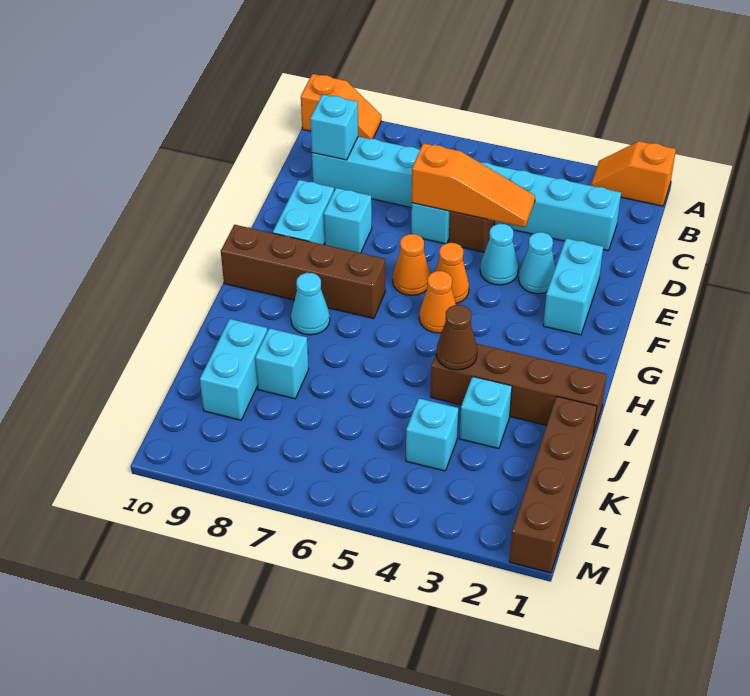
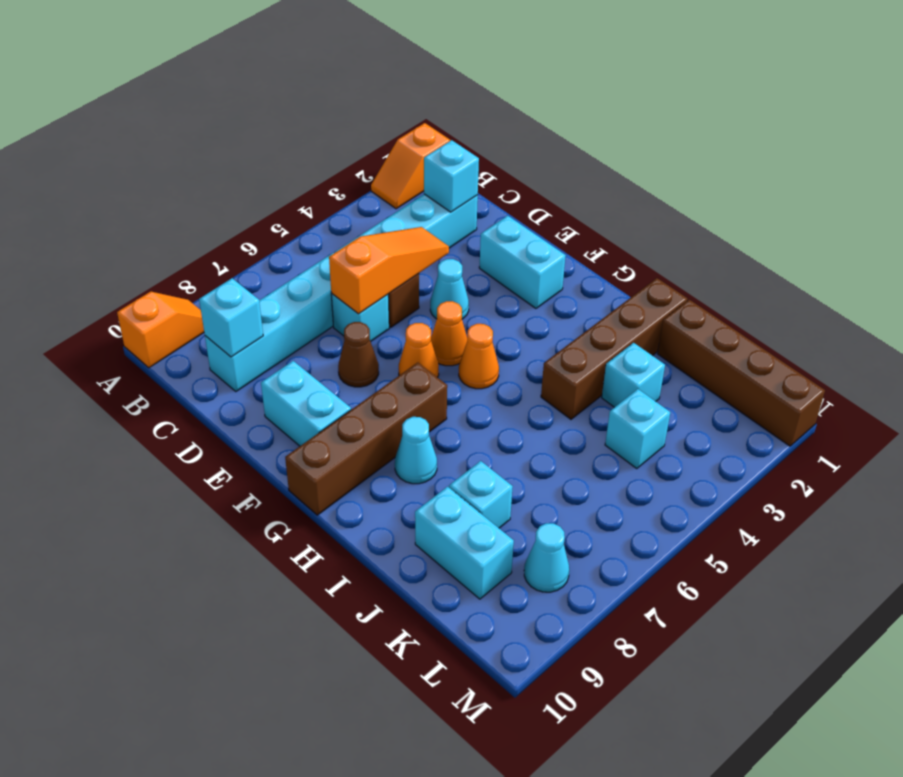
cyan cone E3 level 1 -> cyan cone L8 level 1
cyan brick E8 level 1 -> cyan brick C2 level 2
brown cone I4 level 2 -> brown cone E7 level 1

